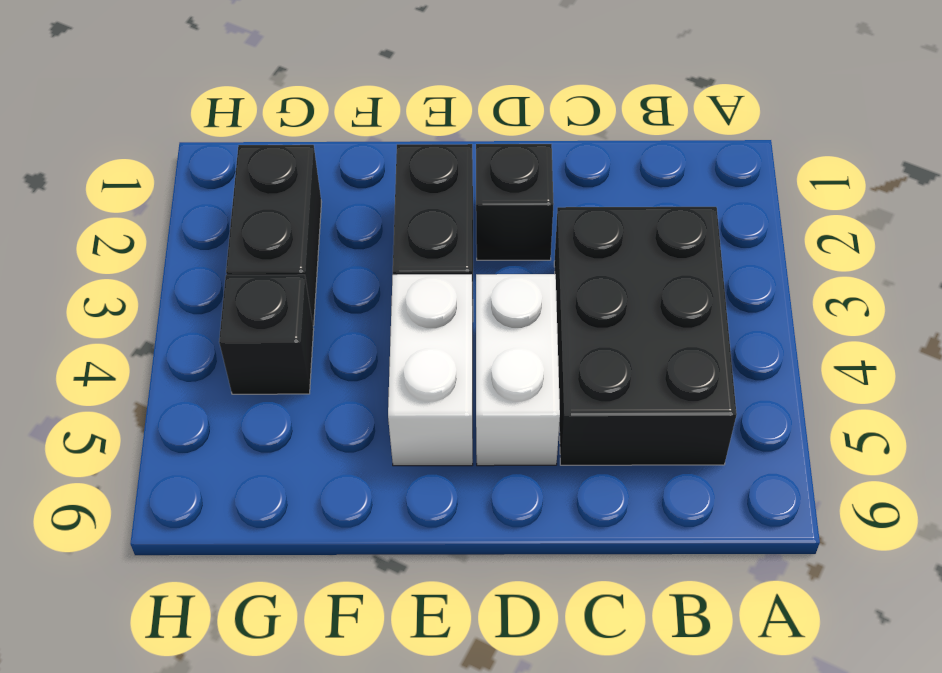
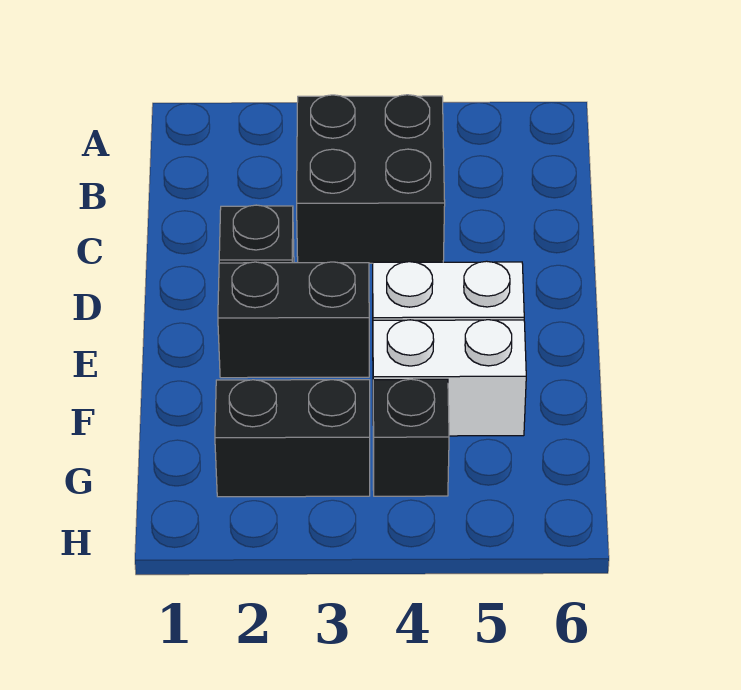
black brick B3:C5 level 1 -> black brick B3:C4 level 1
white brick D4:D5 level 1 -> white brick F4:F5 level 1

